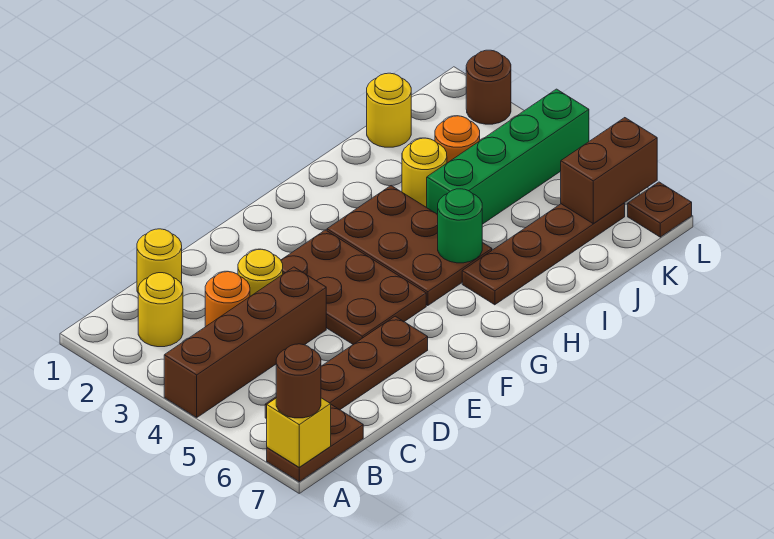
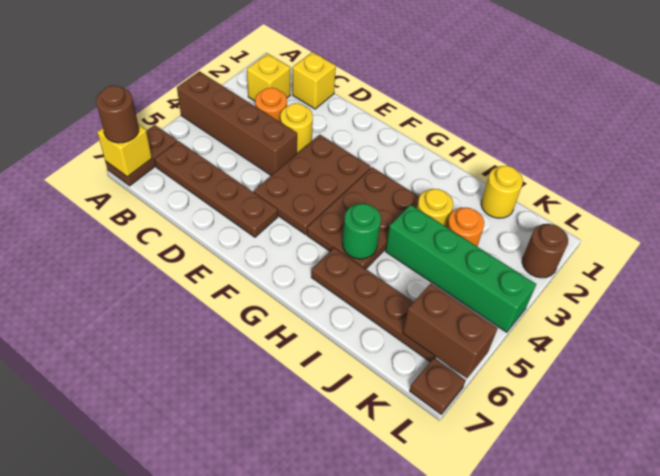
brown plate A7:B7 level 1 -> brown plate A6:A7 level 1
yellow round brick B2 level 1 -> yellow brick B2 level 1
yellow round brick C1 level 1 -> yellow brick C1 level 1

